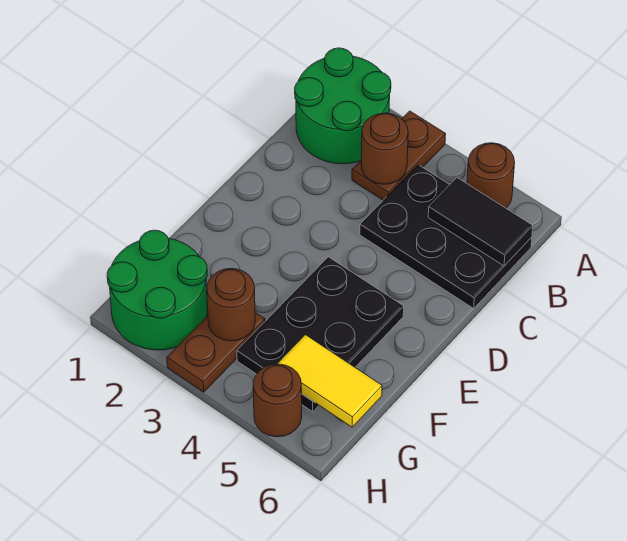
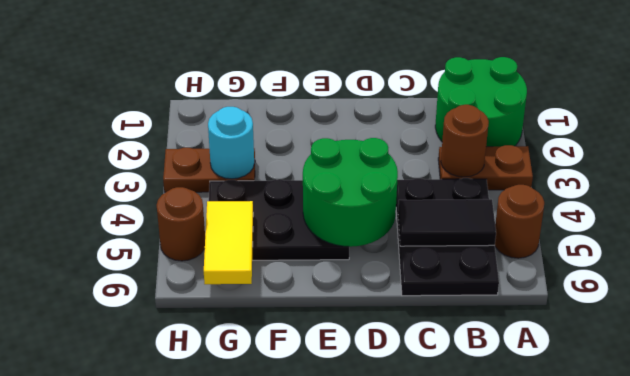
black tile B5:B6 level 2 -> black tile B5:C5 level 2
green round brick G1:H2 level 1 -> green round brick D4:E5 level 2
brown round brick G3 level 2 -> cyan round brick G3 level 2

